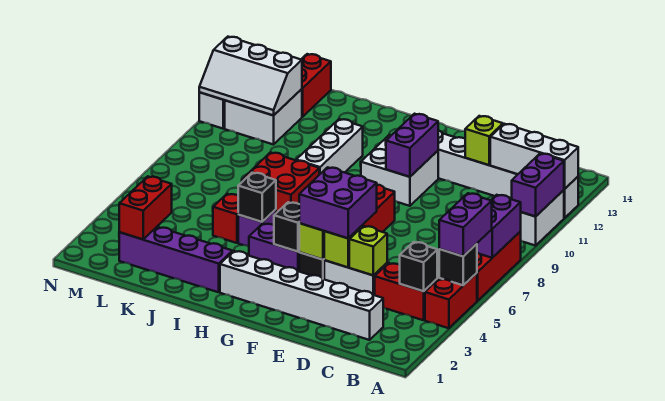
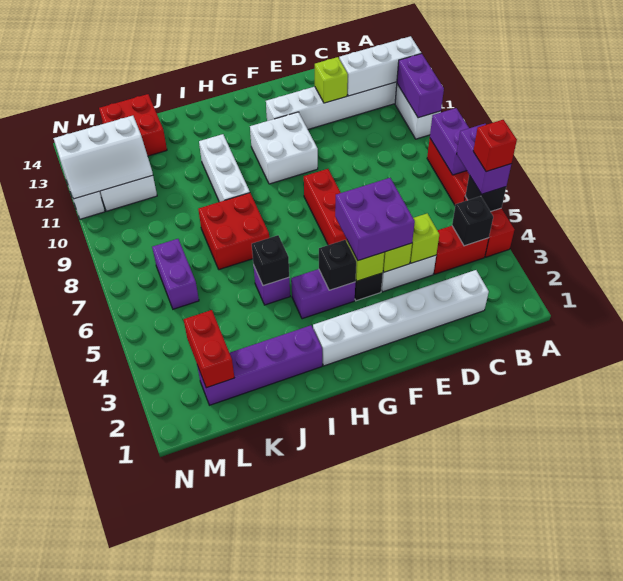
purple brick F10:F11 level 2 -> purple brick L6:L7 level 1
red brick J5 level 1 -> red brick A5 level 4
red brick L13:L14 level 1 -> red brick K13:L14 level 1

